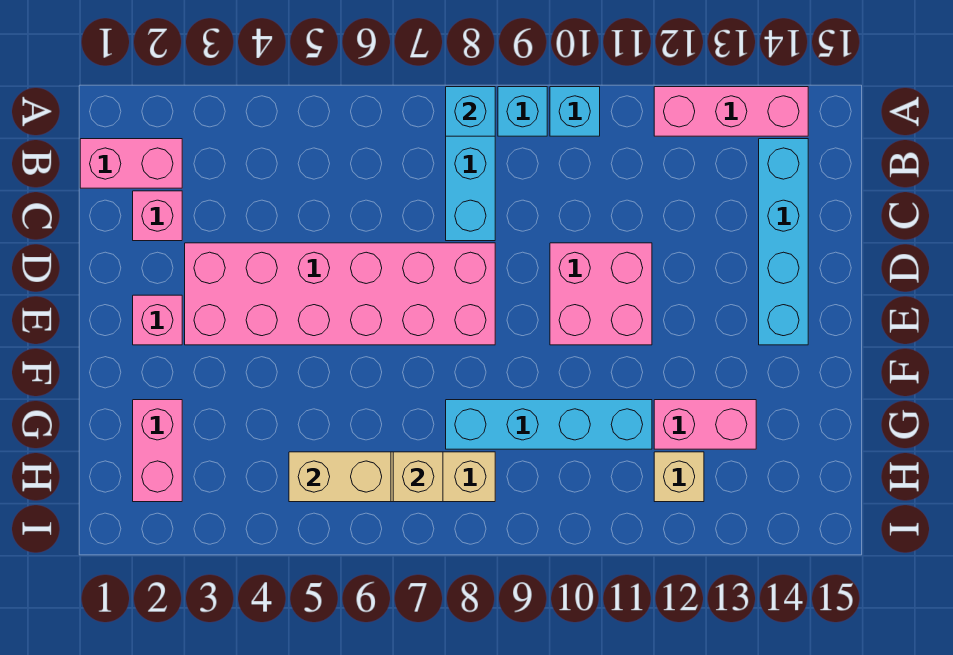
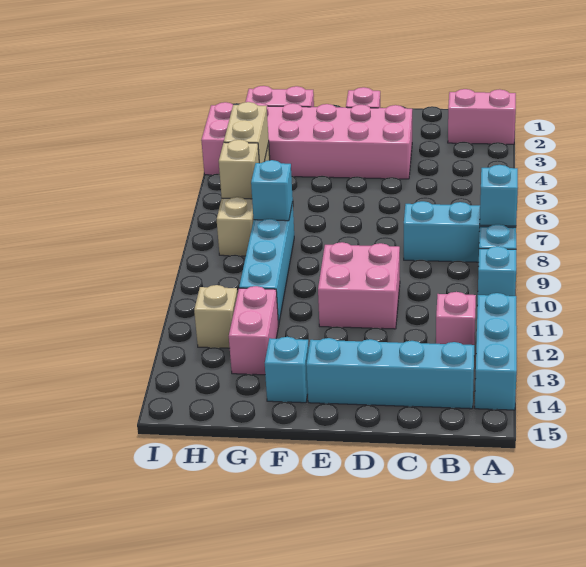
pink brick A12:A14 level 1 -> cyan brick A12:A14 level 1
pink brick B1:B2 level 1 -> pink brick A2:B2 level 1
pink brick C2 level 1 -> pink brick B12 level 1
pink brick D3:E8 level 1 -> pink brick D3:I4 level 1
none -> cyan brick F14 level 1
none -> cyan brick G8 level 2

